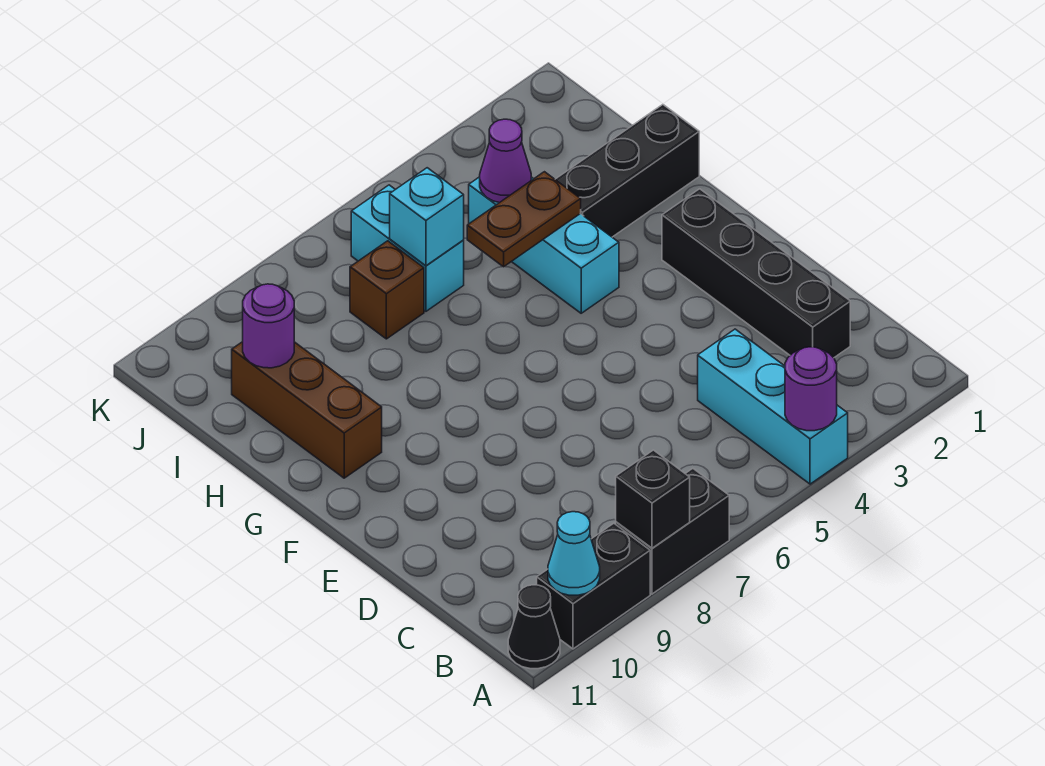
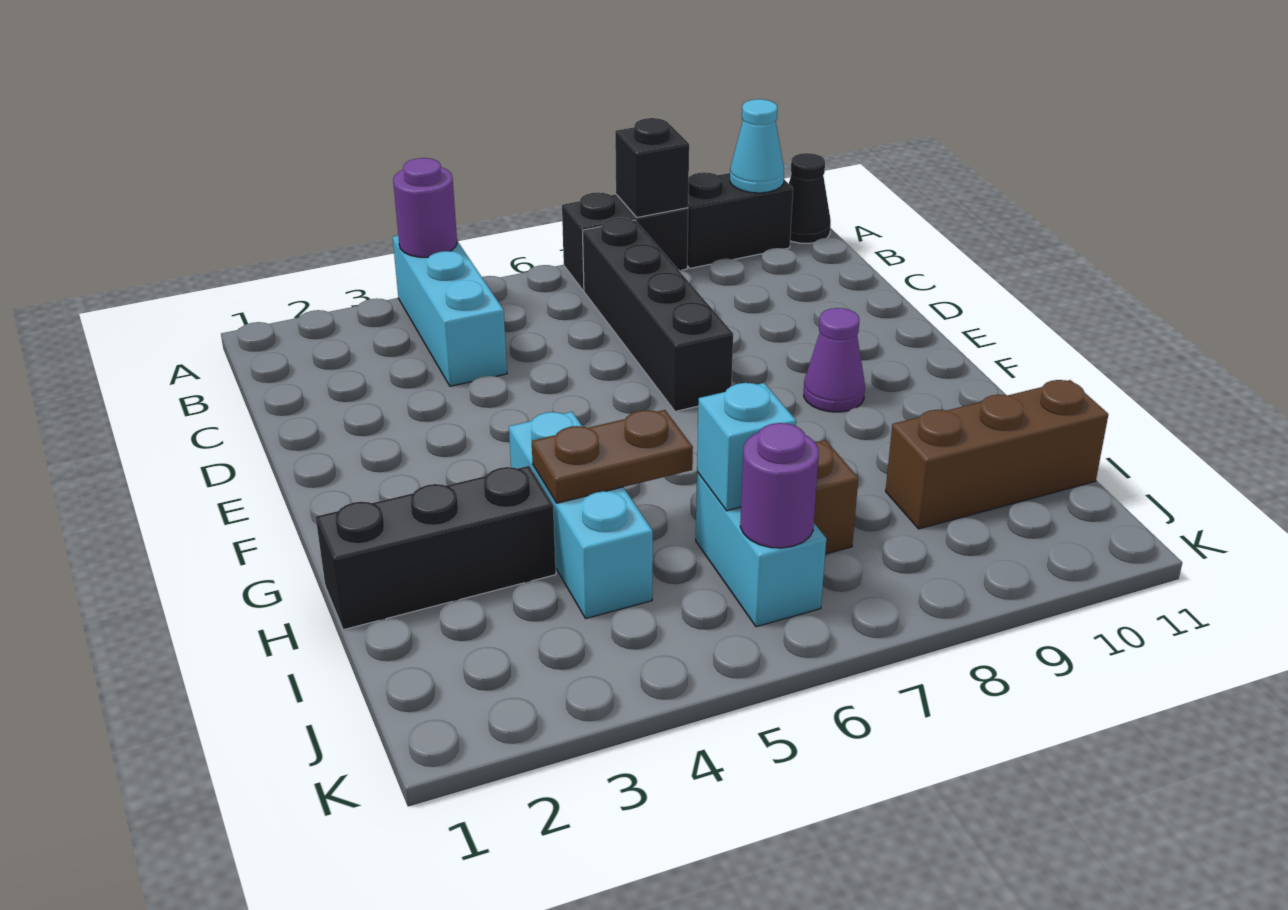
black brick C2:F2 level 1 -> black brick B7:E7 level 1
brown brick G10:I10 level 1 -> brown brick I9:I11 level 1
purple cone I4 level 2 -> purple cone F9 level 1
purple round brick I10 level 2 -> purple round brick J6 level 2

